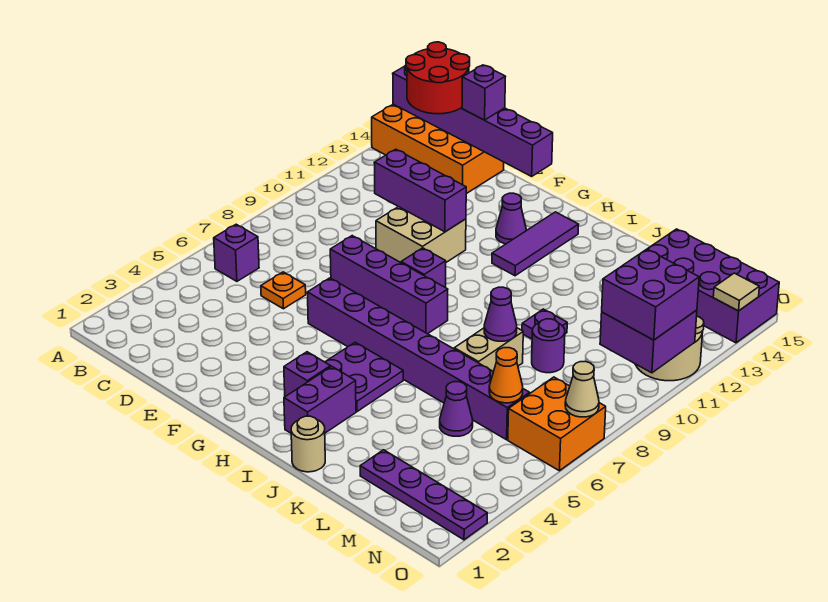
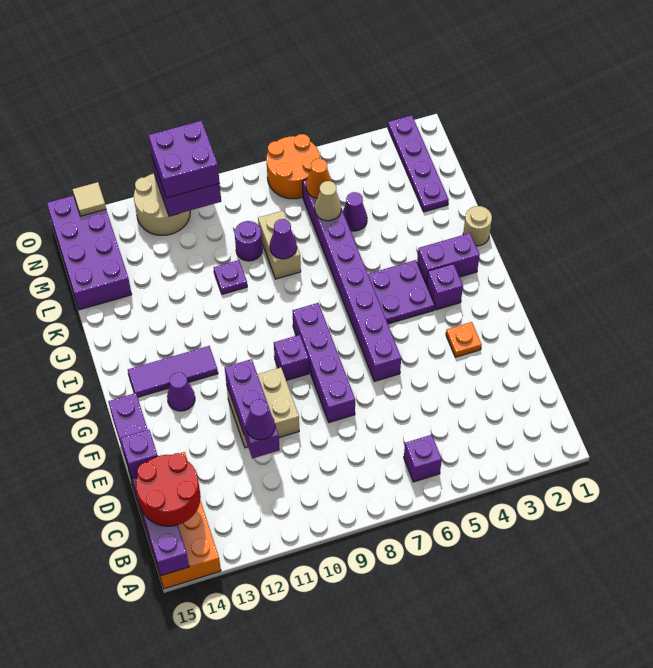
orange plate D6 level 1 -> orange plate F3 level 1
none -> purple cone D11 level 3
tan brick K7:K8 level 1 -> tan brick K8:L8 level 1
orange brick N6:O7 level 1 -> orange round brick N6:O7 level 1
tan cone O7 level 2 -> tan cone L6 level 2

